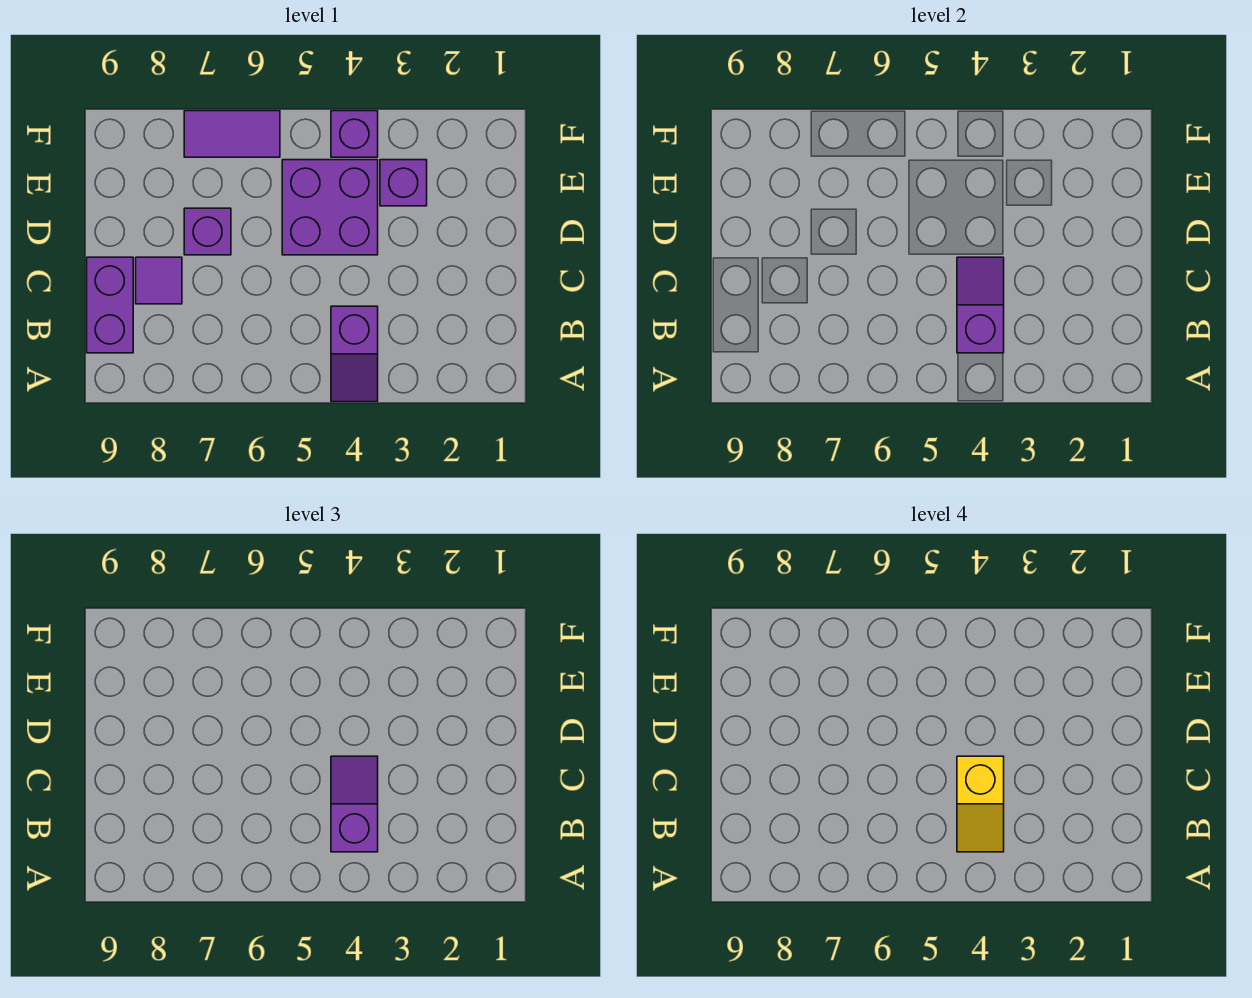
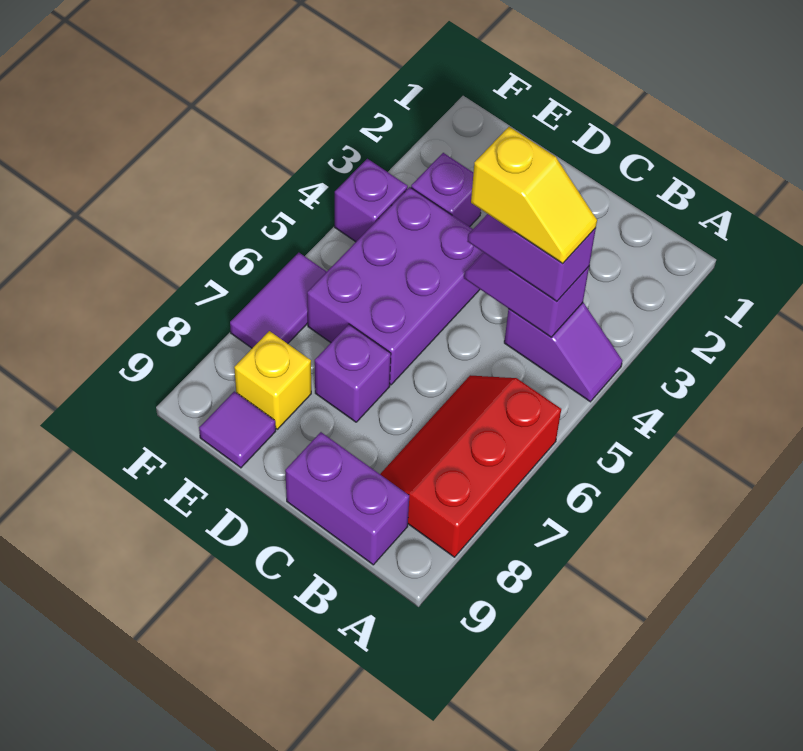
none -> red slope A6:B8 level 1 top A
purple tile C8 level 1 -> purple tile E9 level 1
purple brick D4:E5 level 1 -> purple brick D4:E6 level 1
none -> yellow brick E8 level 1

